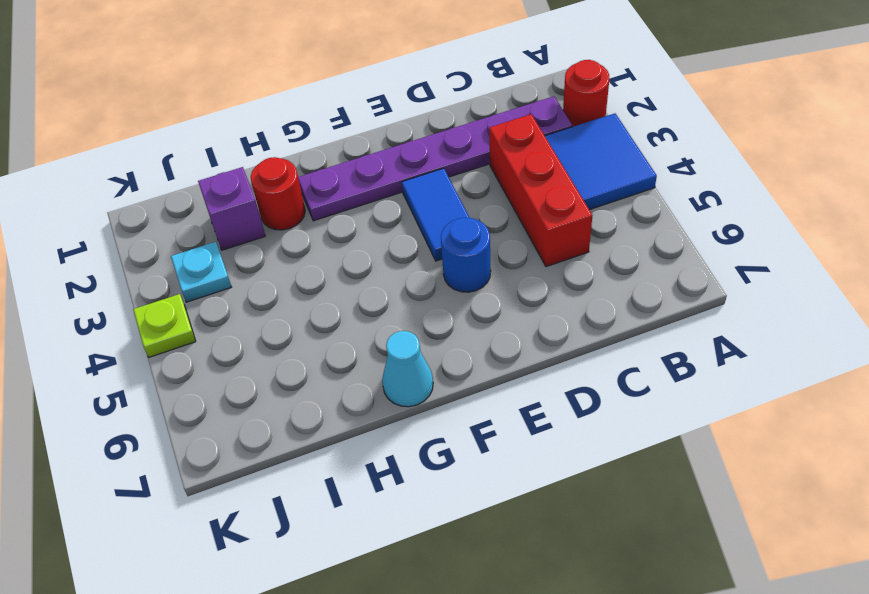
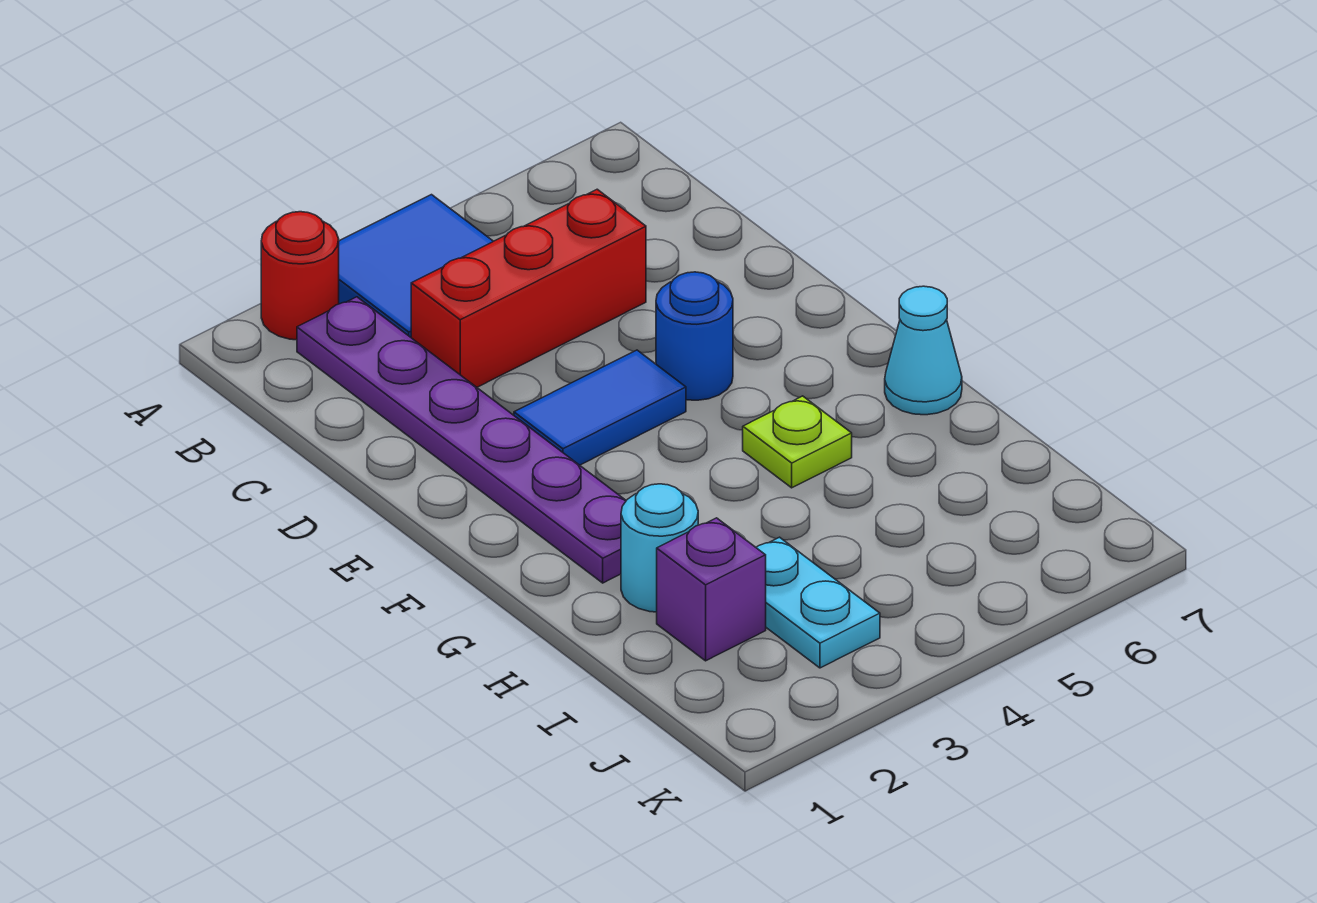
red round brick H2 level 1 -> cyan round brick H2 level 1
cyan plate J3 level 1 -> cyan plate I3:J3 level 1
lime plate K4 level 1 -> lime plate G5 level 1

